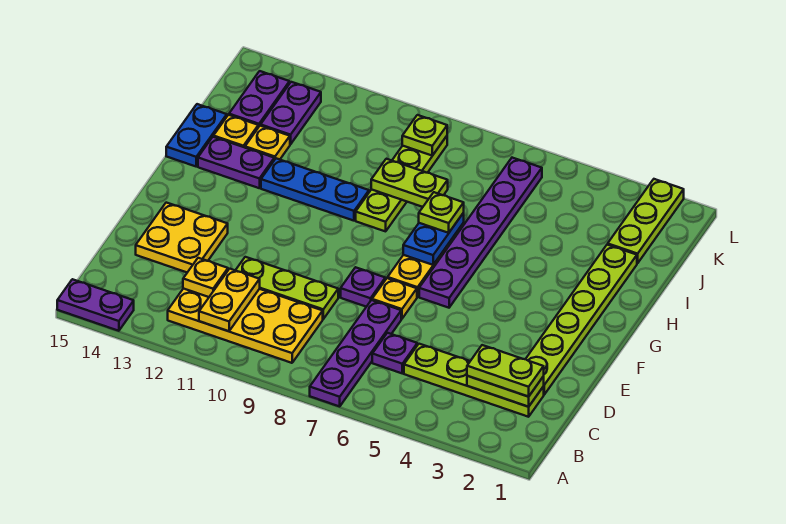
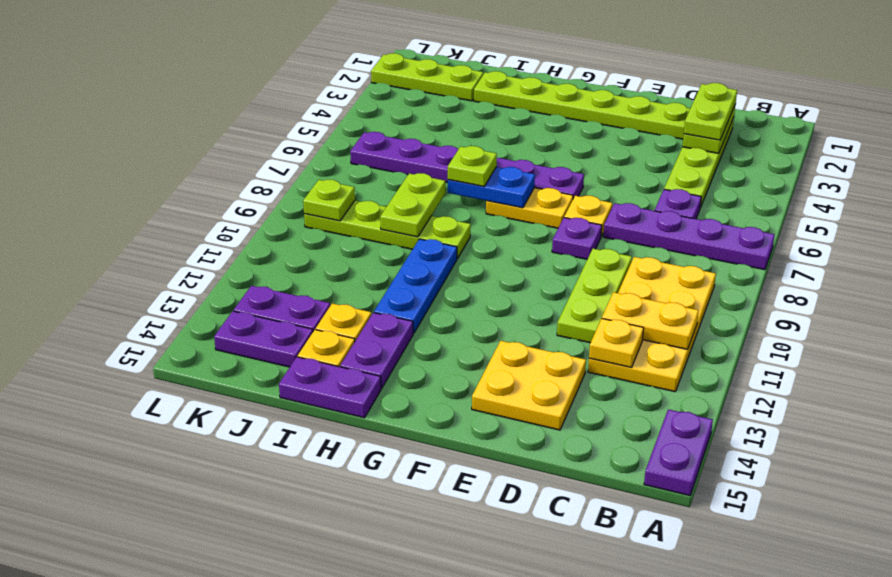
blue plate H15:I15 level 1 -> purple plate H15:I15 level 1

